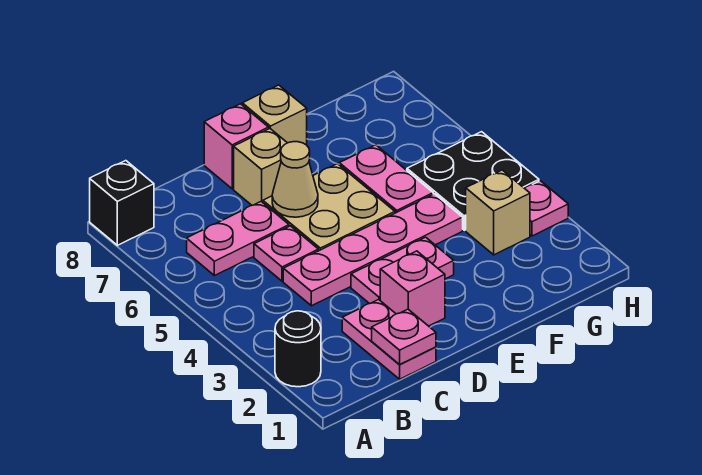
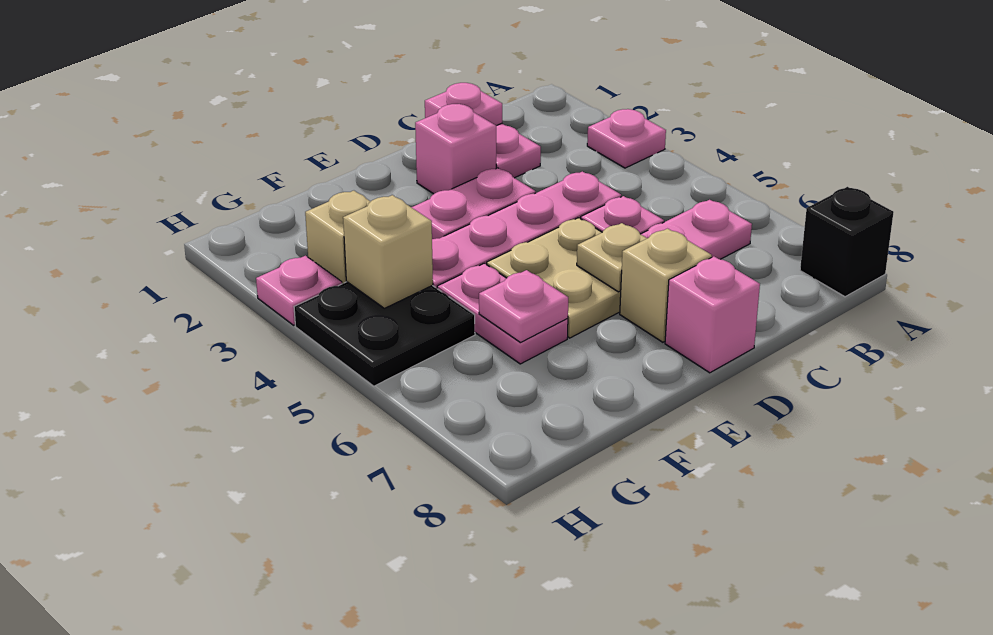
black round brick A2 level 1 -> none
none -> pink plate A3 level 1
tan cone D6 level 2 -> tan plate D6 level 2
tan brick E8 level 1 -> tan brick G4 level 2
none -> pink plate F6 level 2

